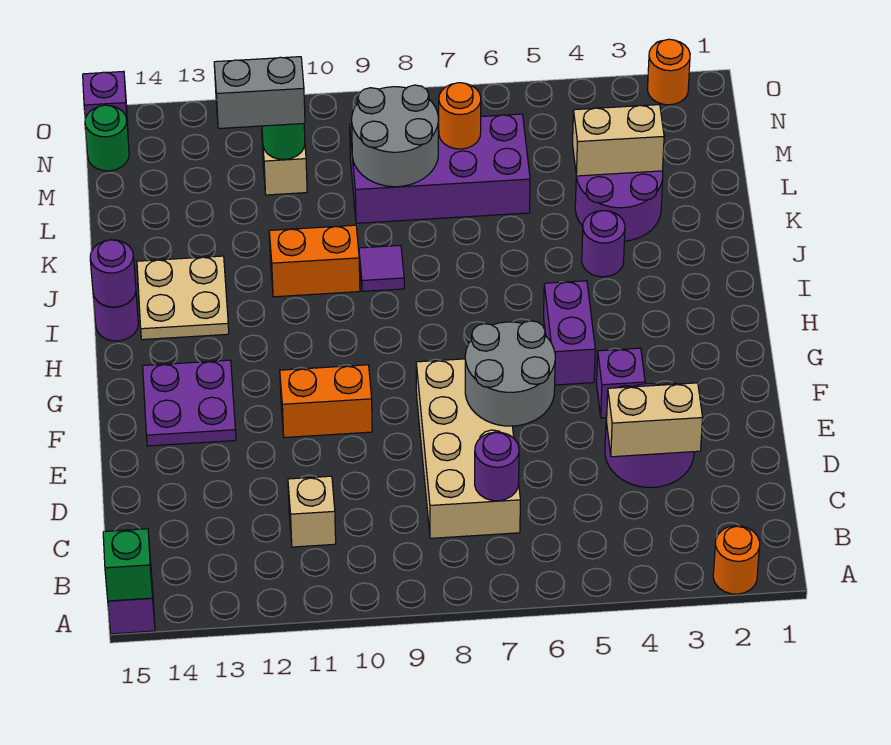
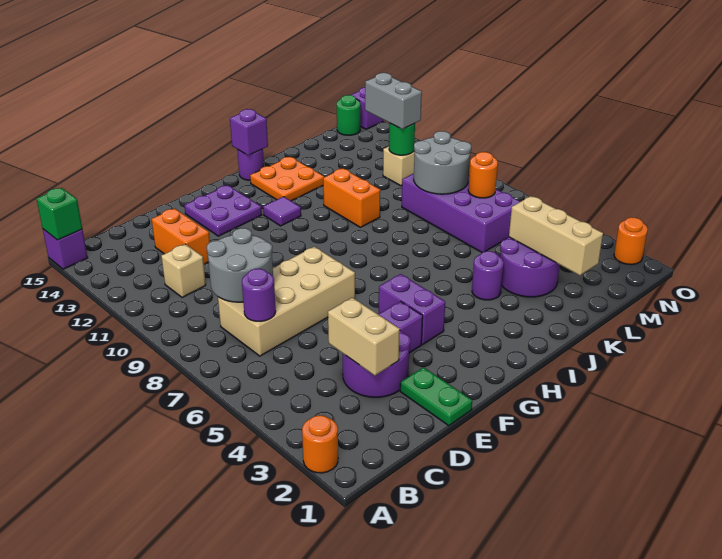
none -> green plate E1:E2 level 1
grey round brick E6:F7 level 2 -> grey round brick C8:D9 level 2
orange brick F10:F11 level 1 -> orange brick D12:D13 level 1
purple brick G5:H5 level 1 -> purple brick G4:G5 level 1
tan plate I13:J14 level 1 -> orange plate I13:J14 level 1
purple round brick I15 level 2 -> purple brick I15 level 2
purple tile J9 level 1 -> purple tile H12 level 1
tan brick L3:L4 level 2 -> tan brick L2:L4 level 2

